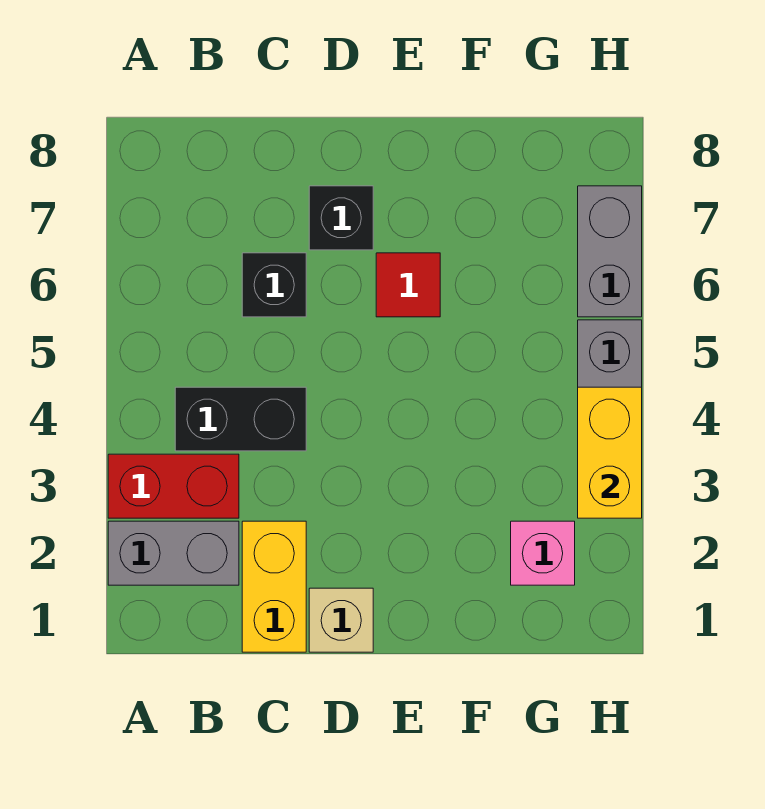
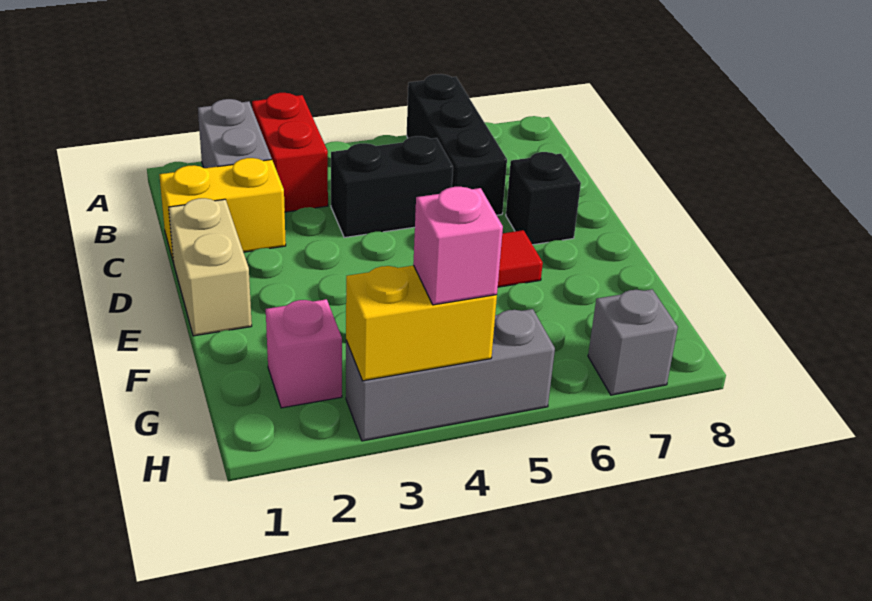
black brick B4:C4 level 1 -> black brick C4:C5 level 1
black brick C6 level 1 -> black brick A6:C6 level 1
tan brick D1 level 1 -> tan brick D1:E1 level 1
none -> pink brick H4 level 3
grey brick H6:H7 level 1 -> grey brick H7 level 1

